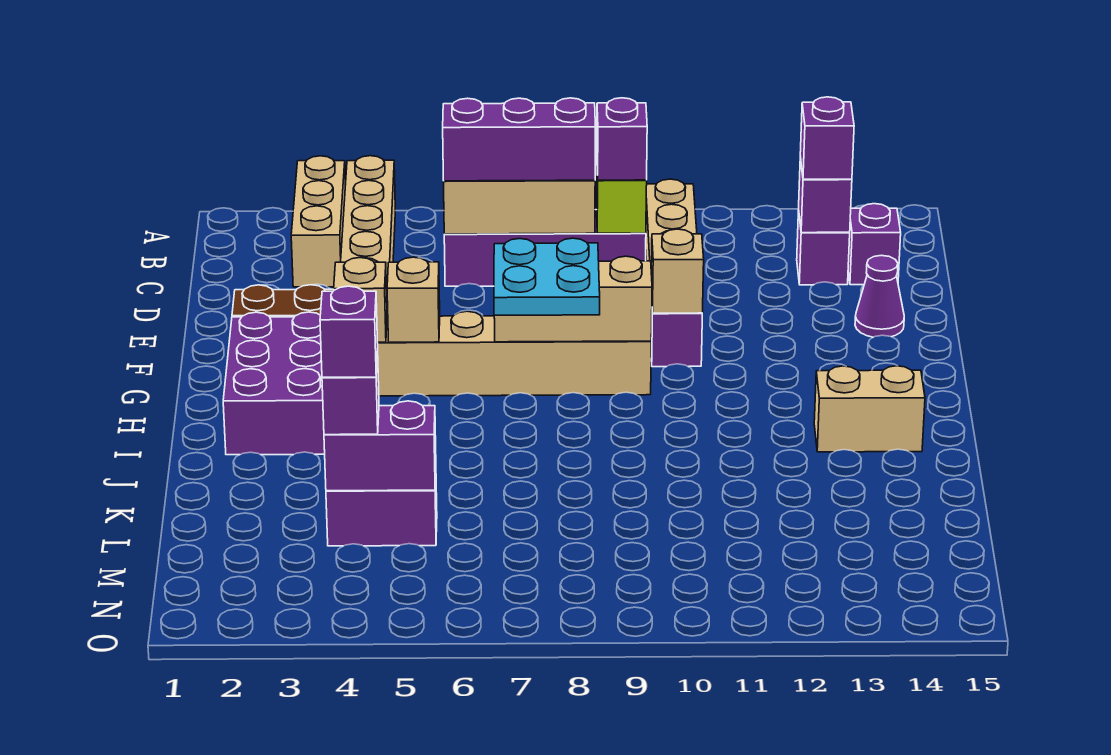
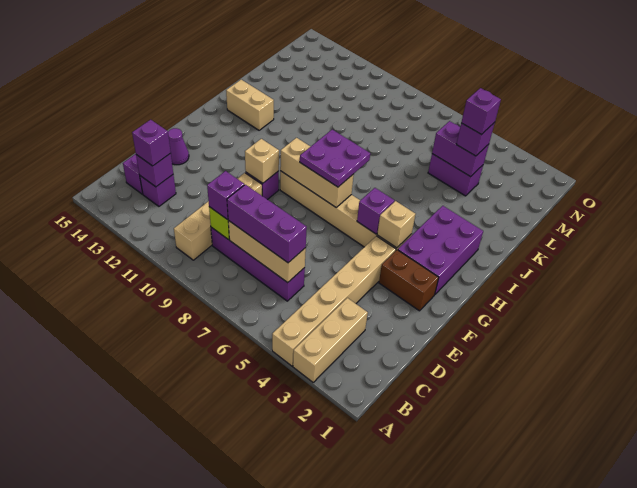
tan brick G5 level 2 -> purple brick G5 level 2
cyan plate G7:H8 level 3 -> purple plate G7:H8 level 3

